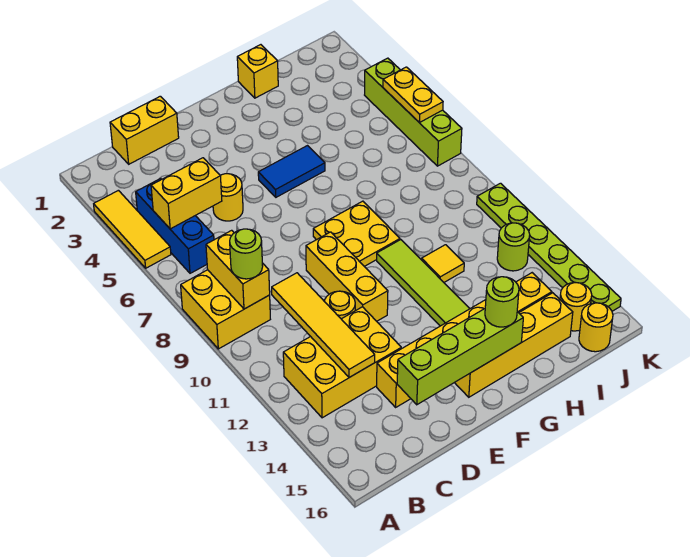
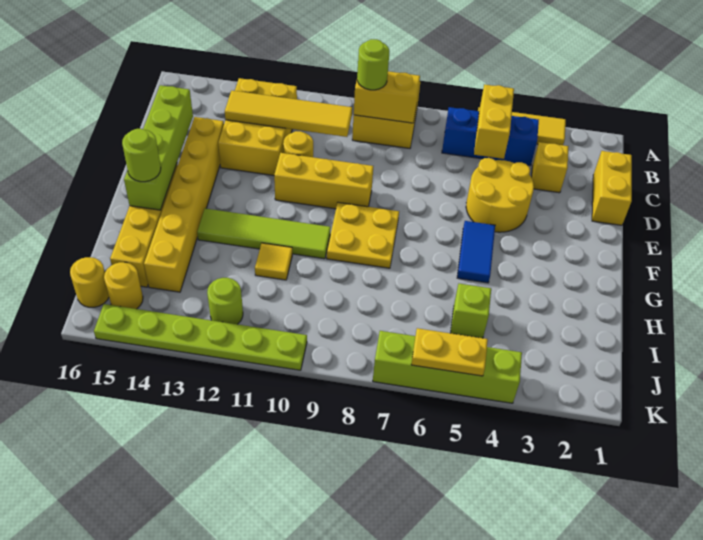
yellow round brick D5 level 1 -> yellow round brick D4:E5 level 1
yellow brick H1 level 1 -> yellow brick C3 level 1
none -> lime brick I5 level 1

